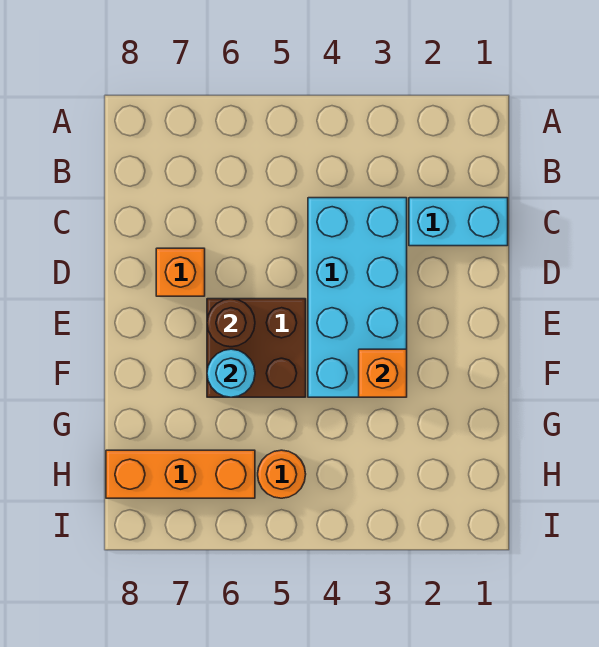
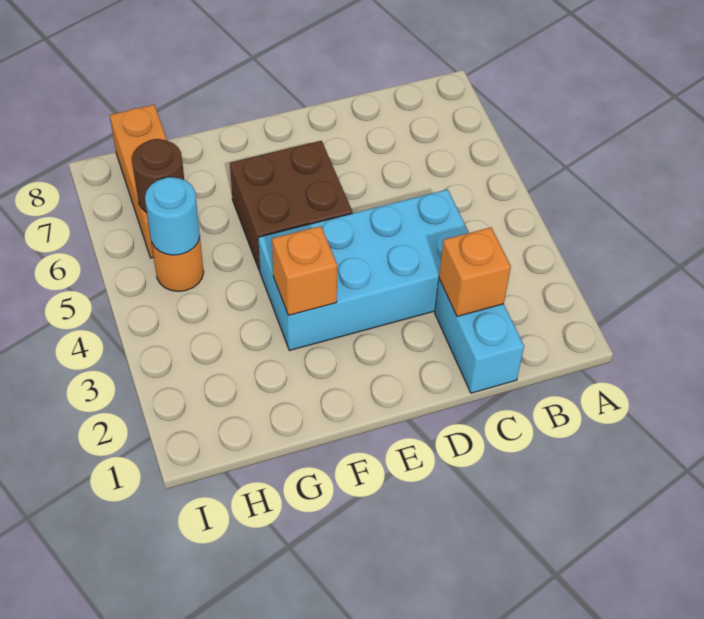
orange brick D7 level 1 -> orange brick C2 level 2
brown round brick E6 level 2 -> brown round brick H6 level 2
cyan round brick F6 level 2 -> cyan round brick H5 level 2

